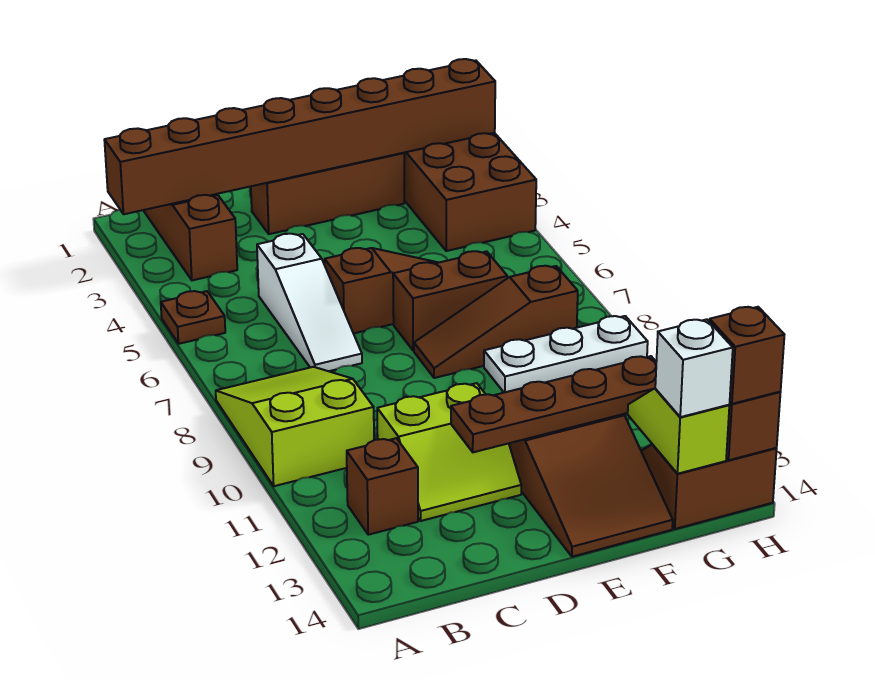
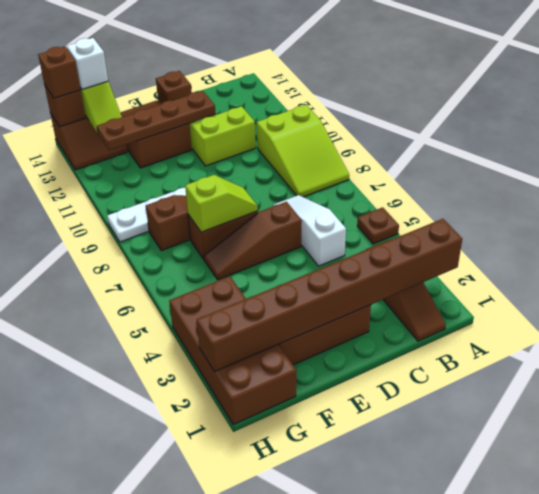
brown brick B12 level 1 -> brown brick D14 level 1
none -> lime slope E7:F7 level 2 top F

